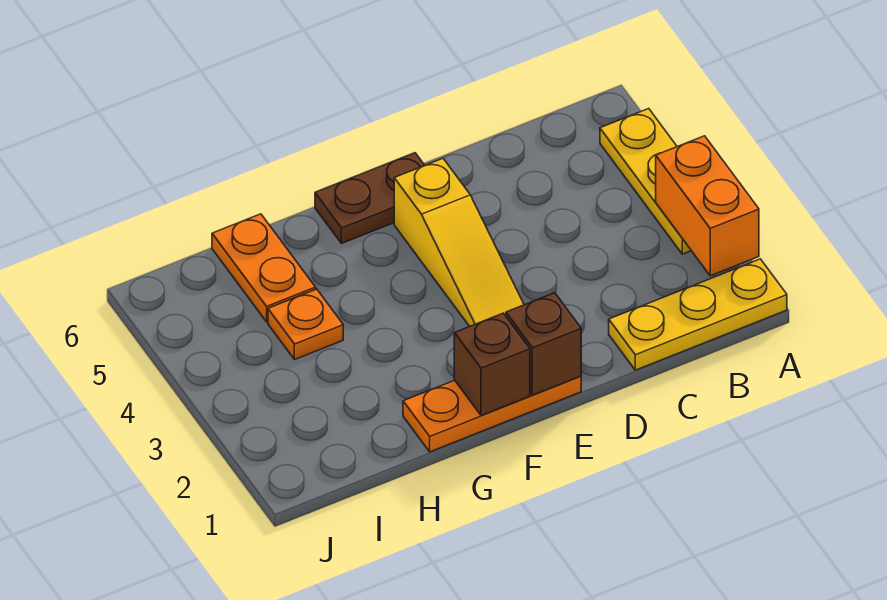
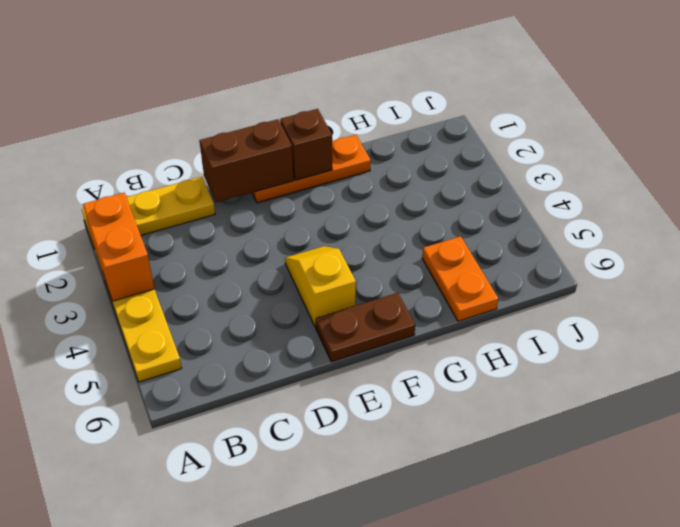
brown brick E1 level 2 -> brown brick D1:E1 level 2
yellow slope E3:E5 level 1 top 5 -> yellow slope E4:E5 level 1 top 5
orange plate H4 level 1 -> none

